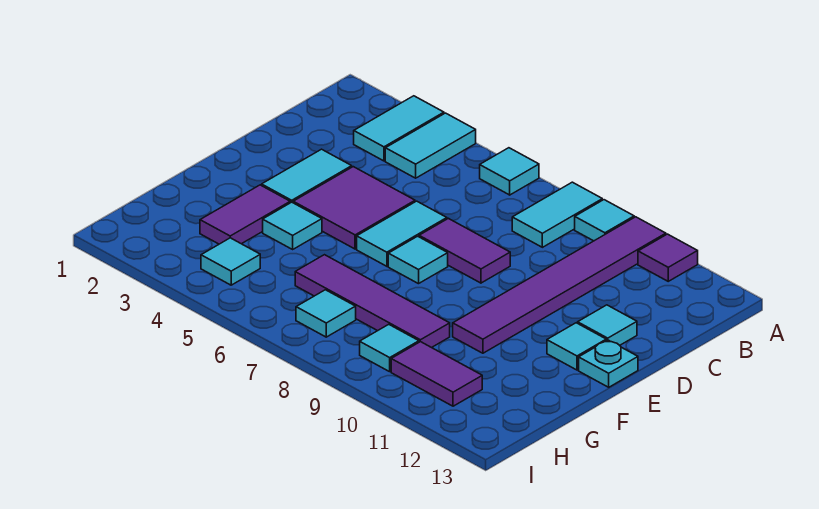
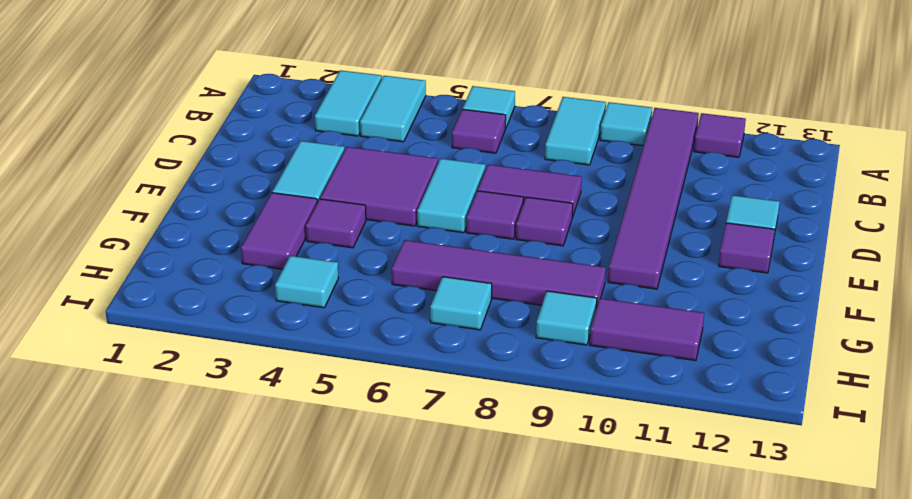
none -> purple tile B6 level 1
cyan tile E7 level 1 -> purple tile E7 level 1
none -> purple tile E8 level 1
cyan tile E12 level 1 -> purple tile E12 level 1
cyan plate E13 level 1 -> none
cyan tile F4 level 1 -> purple tile F4 level 1

